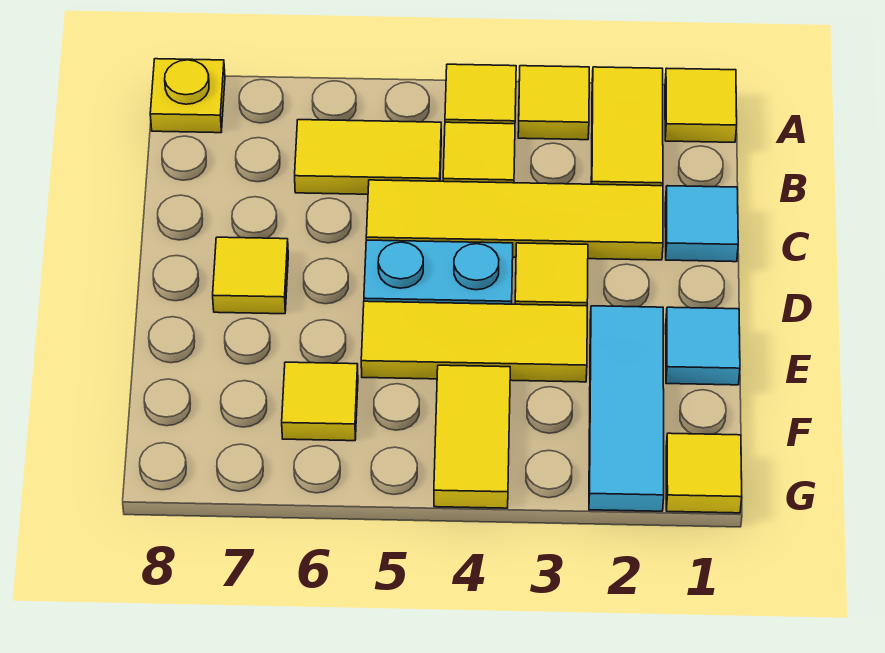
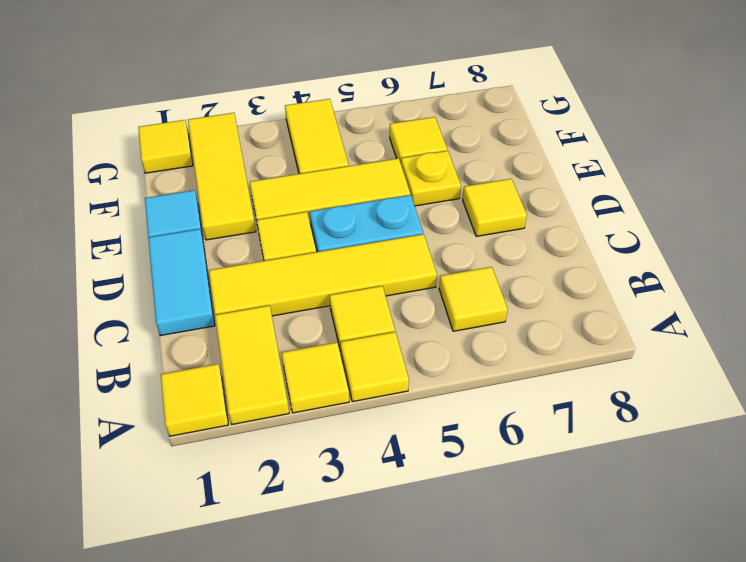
yellow plate A8 level 1 -> yellow plate E6 level 1
yellow tile B5:B6 level 1 -> yellow tile B6 level 1
cyan tile C1 level 1 -> cyan tile C1:D1 level 1
cyan tile E2:G2 level 1 -> yellow tile E2:G2 level 1

